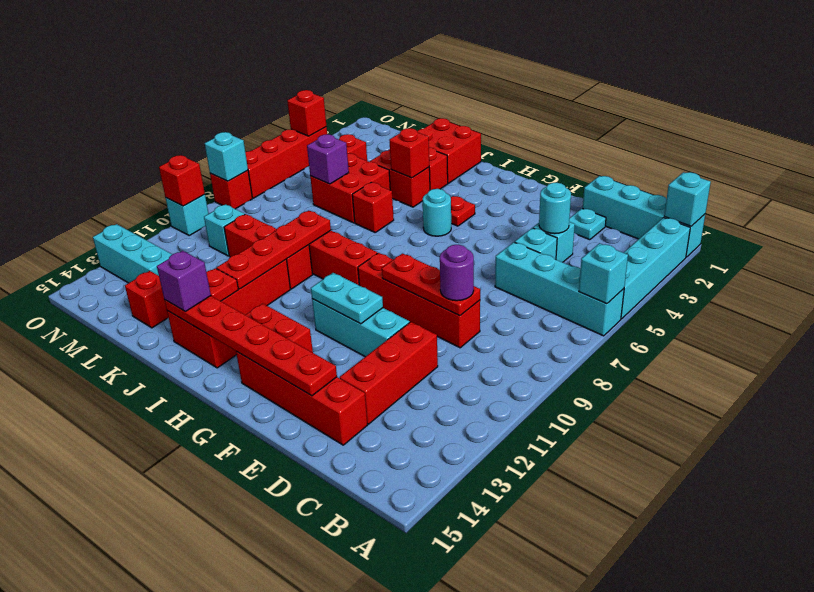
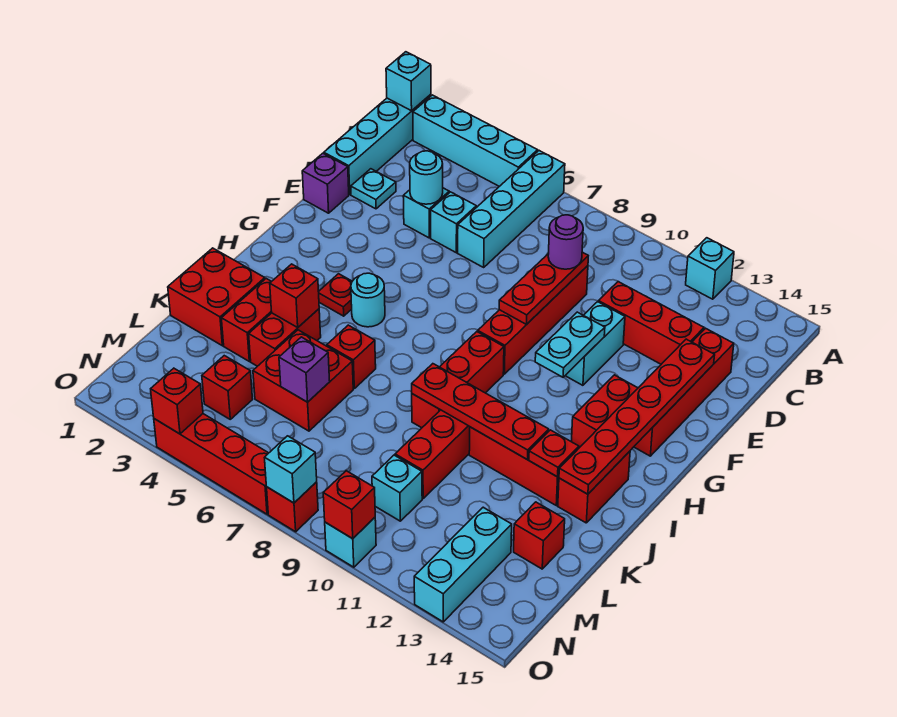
cyan brick A6 level 2 -> cyan brick A12 level 1
cyan brick E11:G11 level 1 -> cyan brick E11:F11 level 1
purple brick J14 level 3 -> purple brick E1 level 1

